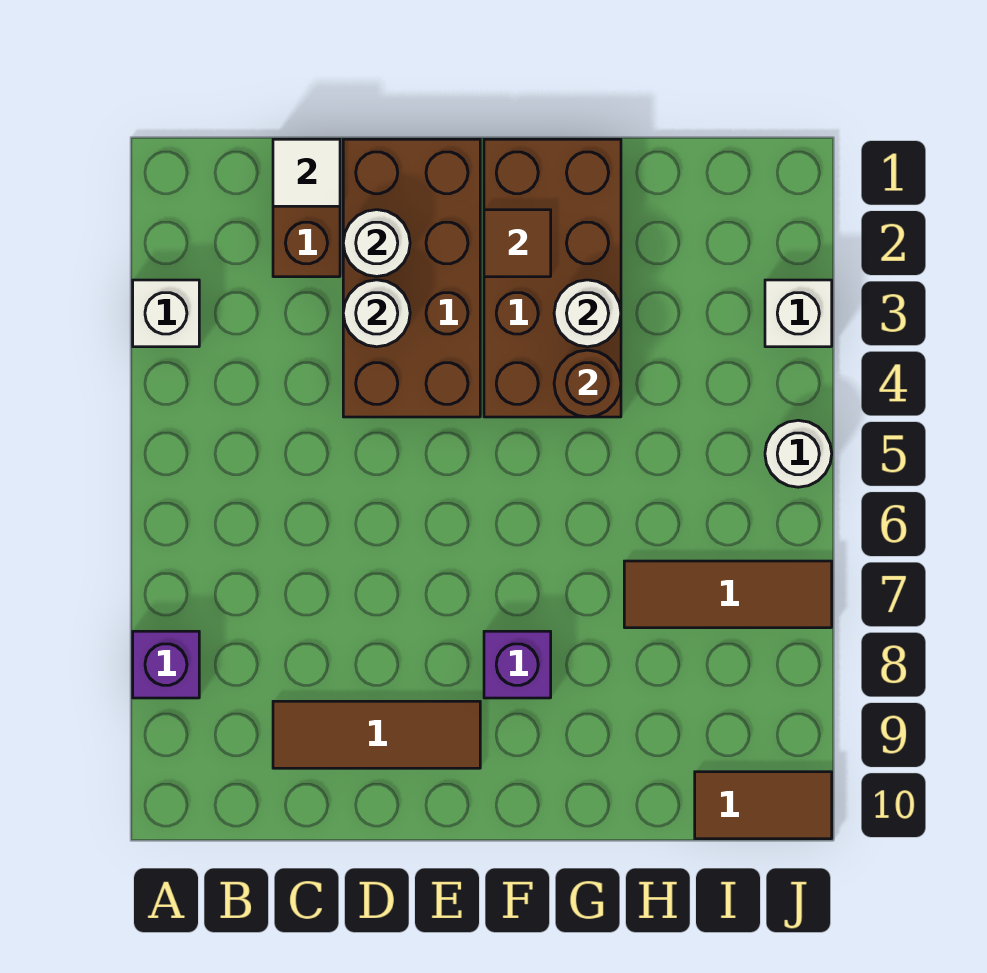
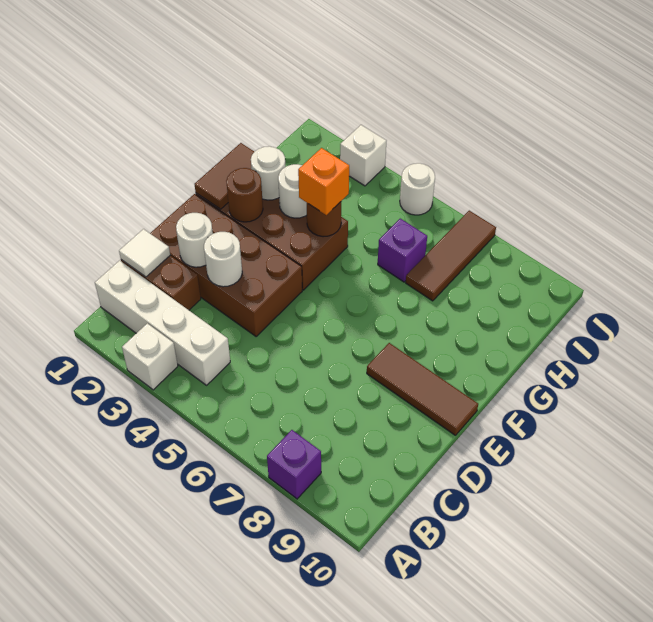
none -> white brick B1:B4 level 1
brown tile C9:E9 level 1 -> brown tile E8:E10 level 1
brown tile F2 level 2 -> brown round brick F2 level 2
purple brick F8 level 1 -> purple brick H6 level 1
none -> white round brick G2 level 2
none -> orange brick G4 level 3
brown tile I10:J10 level 1 -> brown tile F1:G1 level 2

